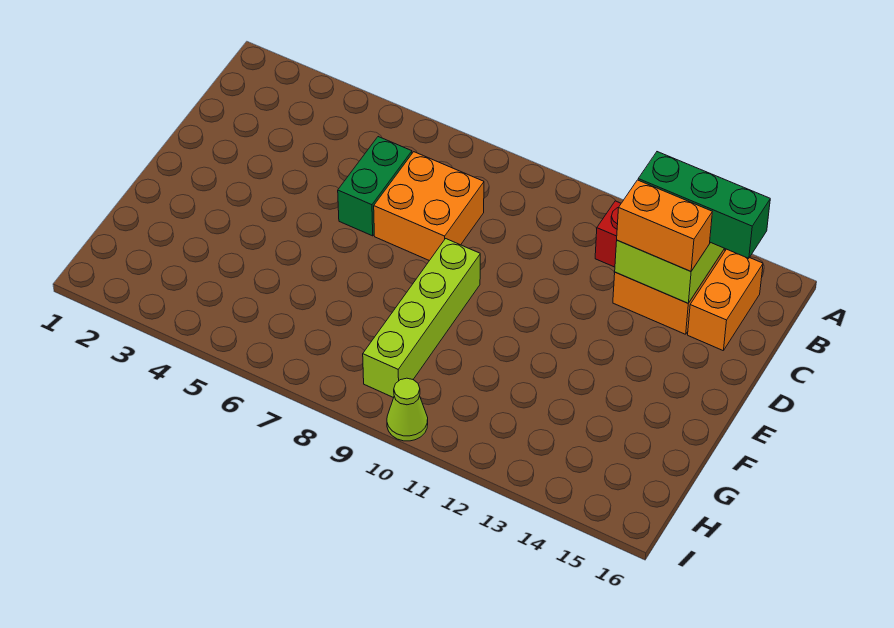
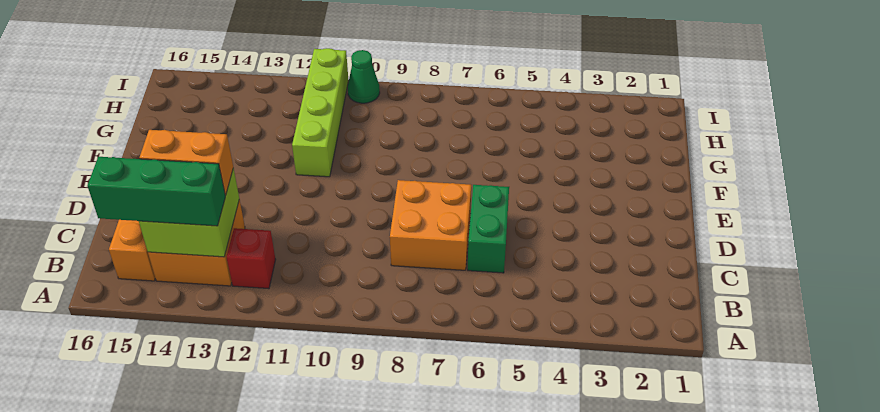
lime brick E9:H9 level 1 -> lime brick F11:I11 level 1
lime cone I10 level 1 -> green cone I10 level 1

